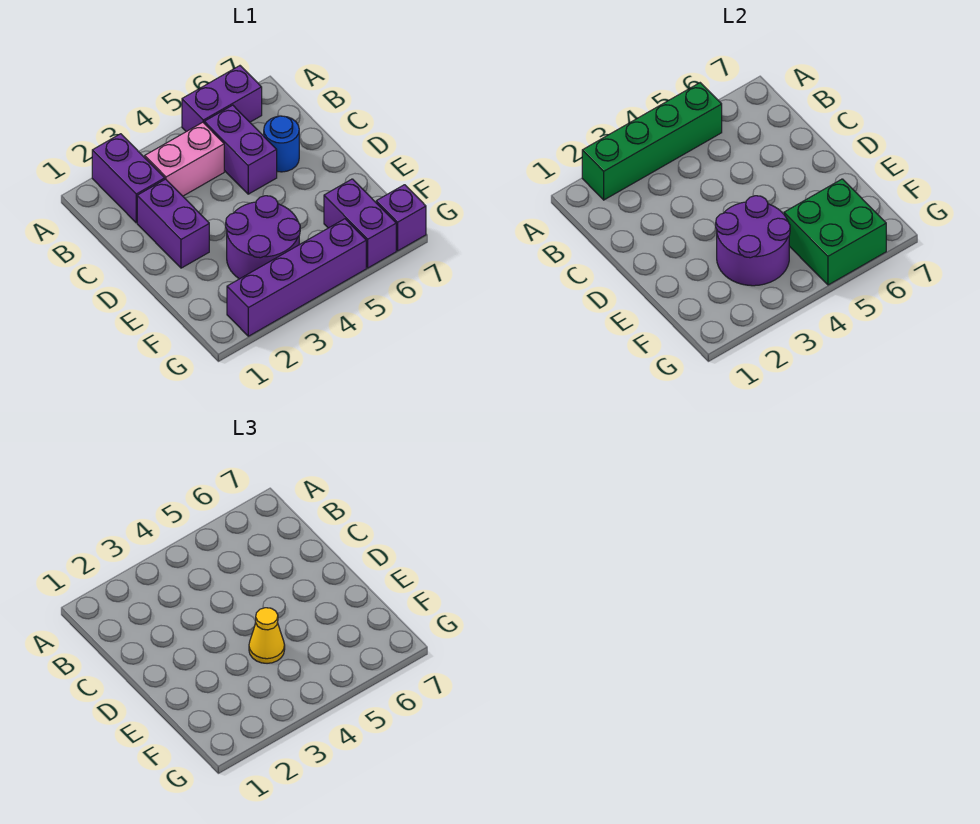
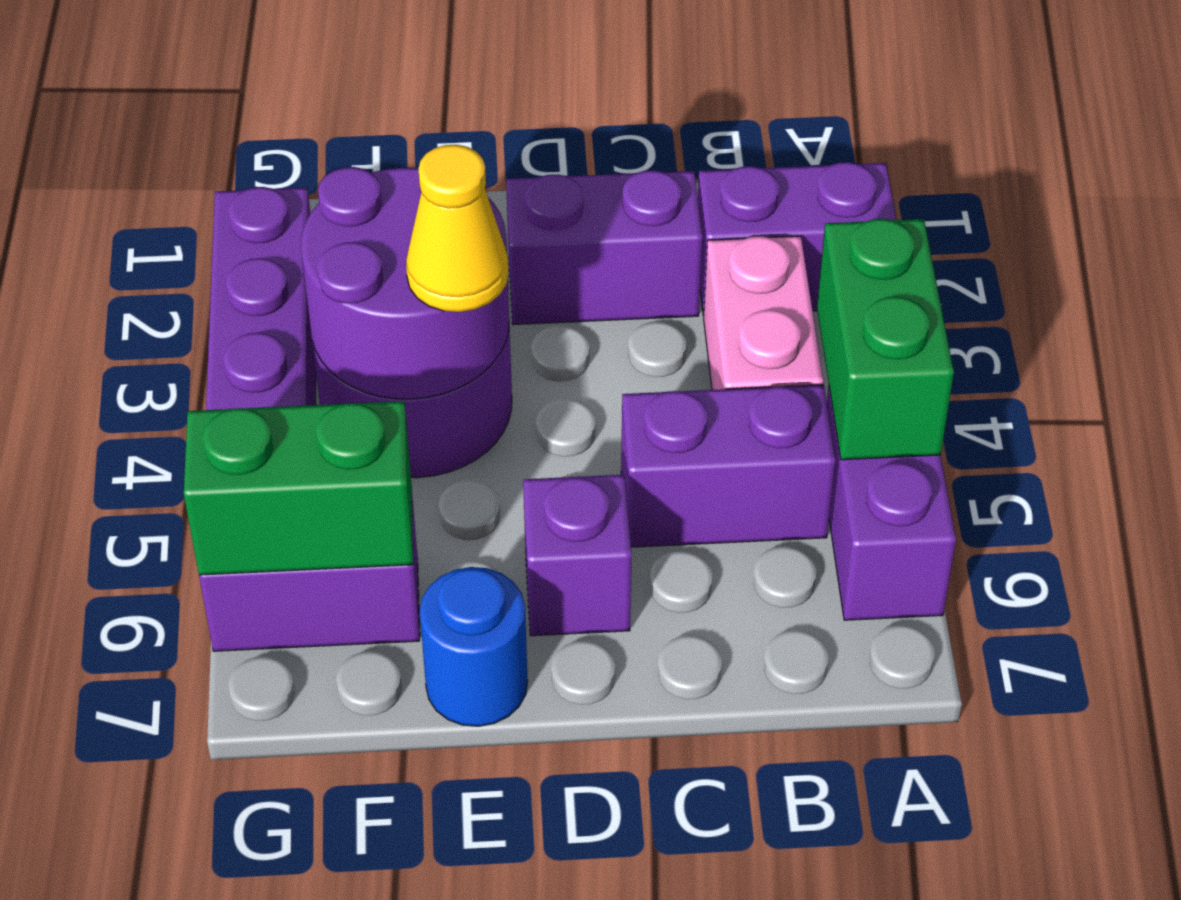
green brick A2:A5 level 2 -> green brick A4:A5 level 2
blue round brick C6 level 1 -> blue round brick E7 level 1
green brick F5:G6 level 2 -> green brick F6:G6 level 2
purple brick G7 level 1 -> purple brick D6 level 1

